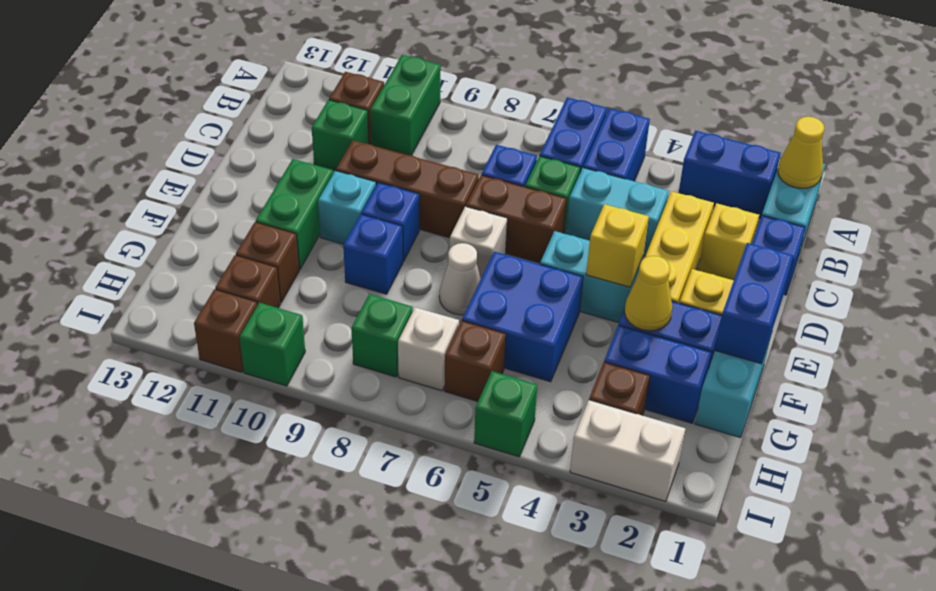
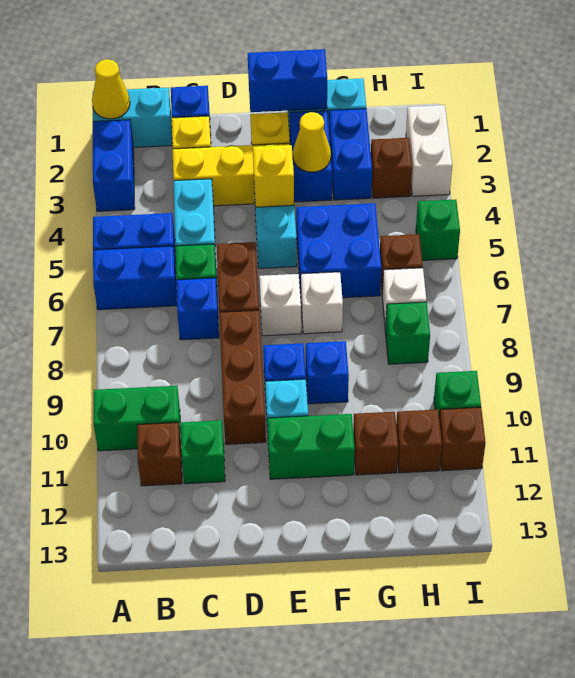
white cone F7 level 1 -> white brick F7 level 1

